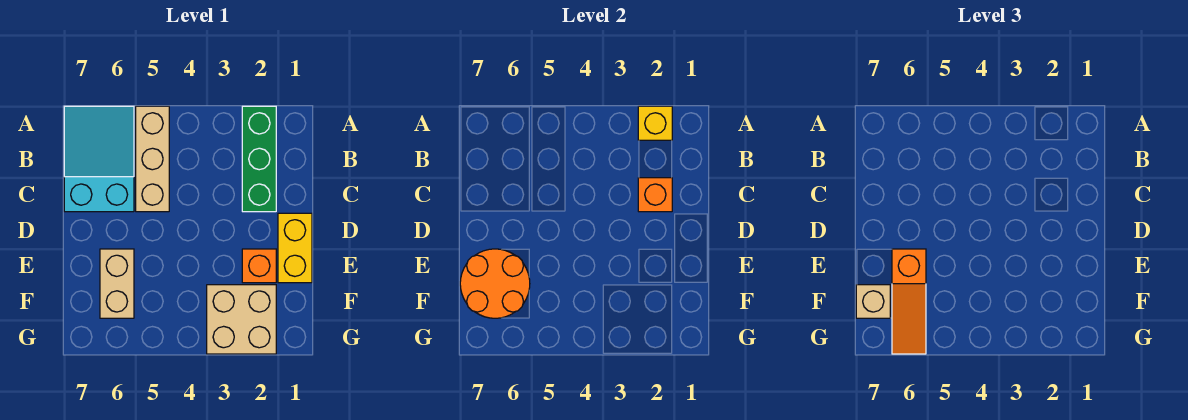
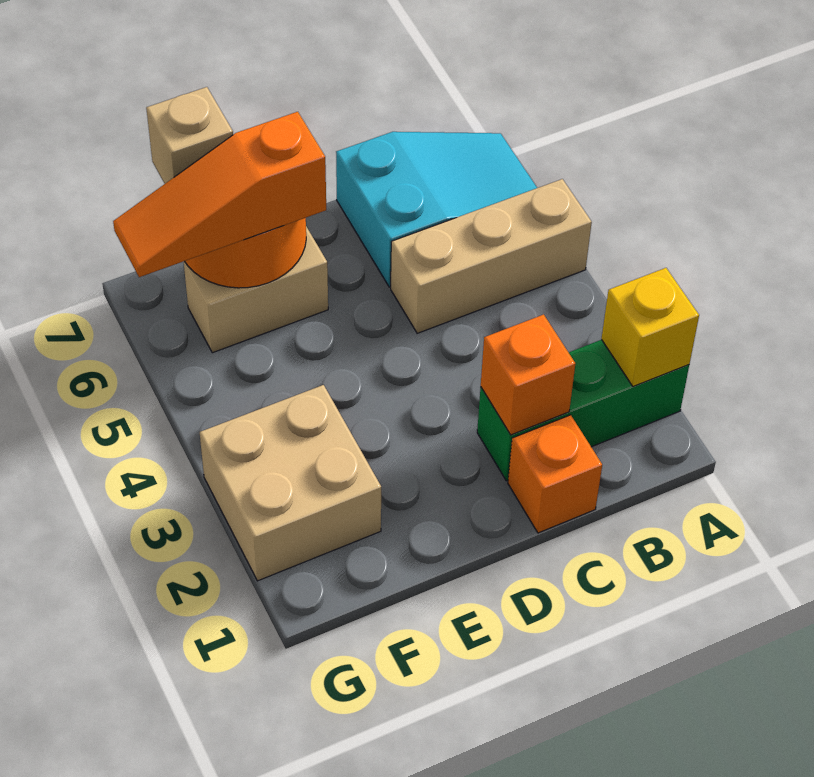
yellow brick D1:E1 level 1 -> none
orange brick E2 level 1 -> orange brick C1 level 1

